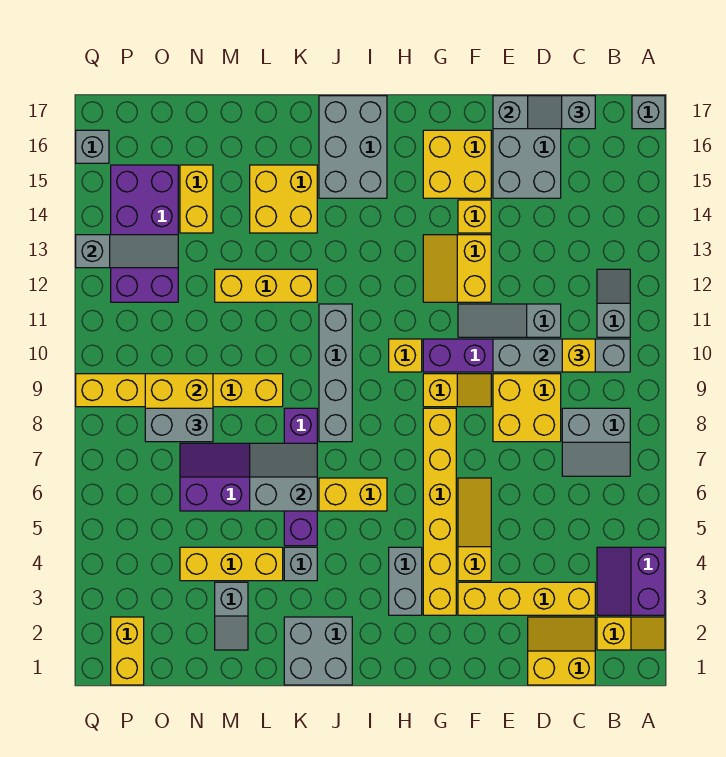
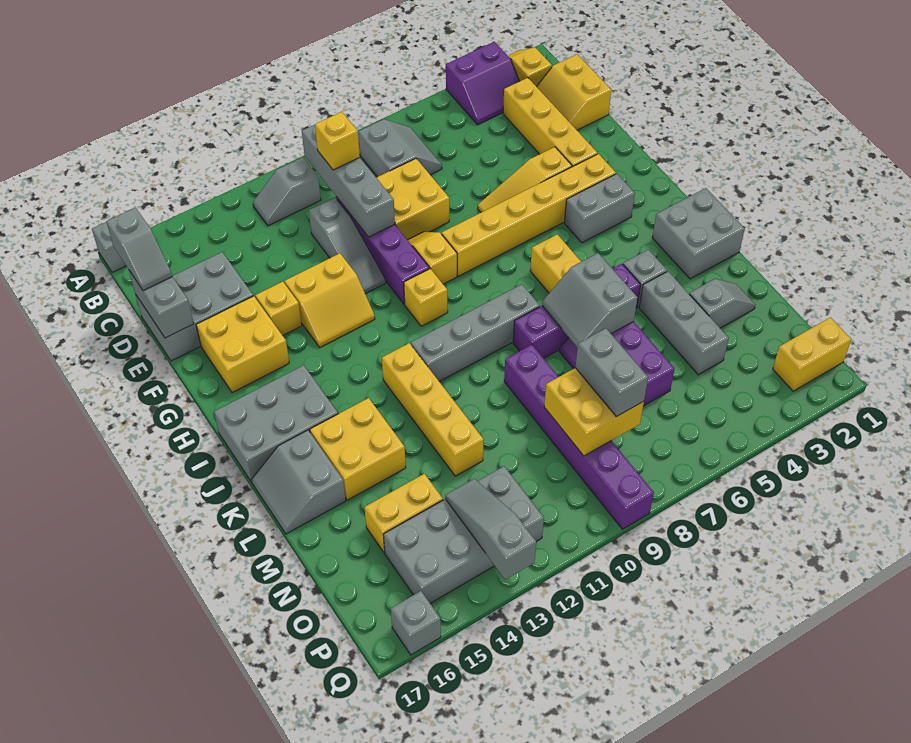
yellow brick K12:M12 level 1 -> yellow brick J12:M12 level 1
none -> grey slope K16:L17 level 1 top 16
yellow brick L4:N4 level 1 -> grey brick L4:N4 level 1
yellow brick L9:Q9 level 1 -> purple brick L9:Q9 level 1
purple brick O12:P15 level 1 -> grey brick O12:P15 level 1

